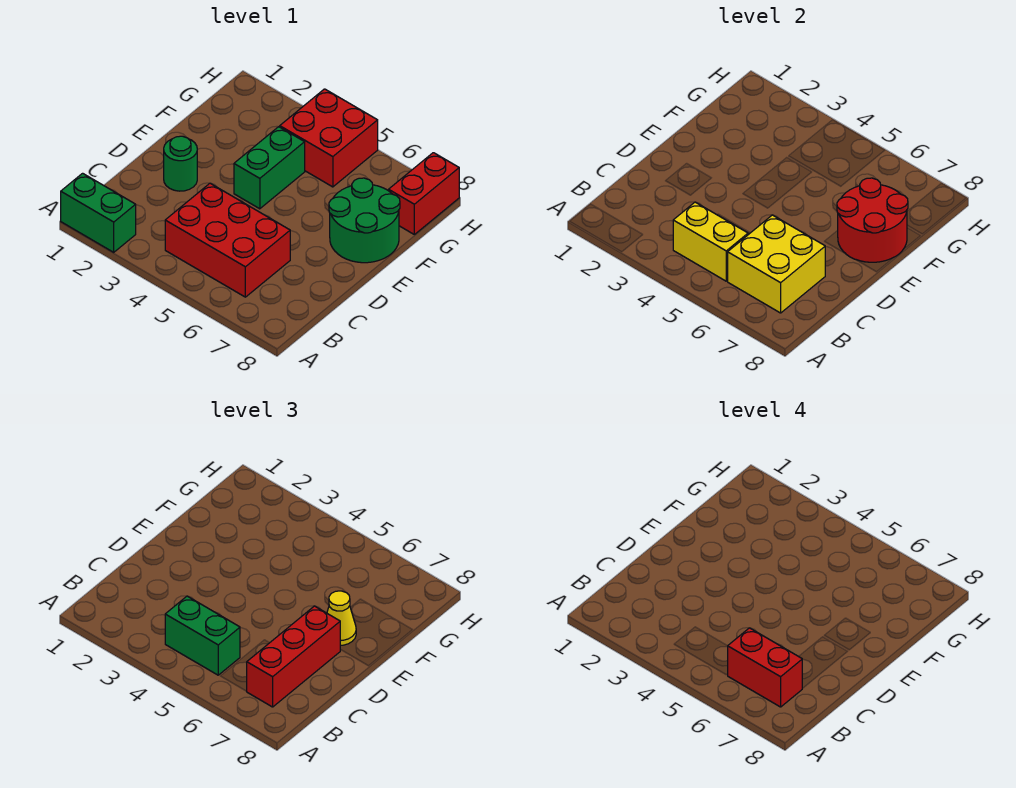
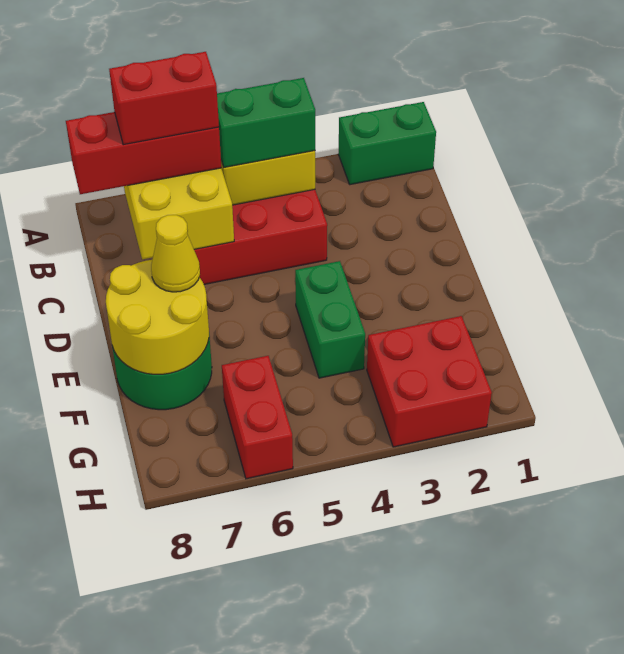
red brick B7:D7 level 3 -> red brick B6:B8 level 3
green round brick D2 level 1 -> none
red round brick E7:F8 level 2 -> yellow round brick E7:F8 level 2
red brick G4:H5 level 1 -> red brick G2:H3 level 1
red brick G8:H8 level 1 -> red brick G6:H6 level 1

